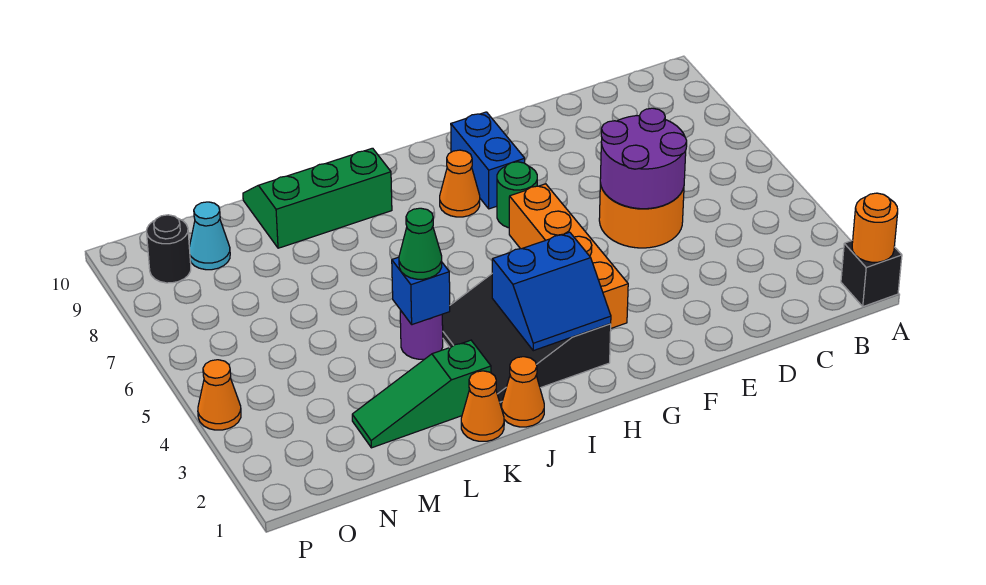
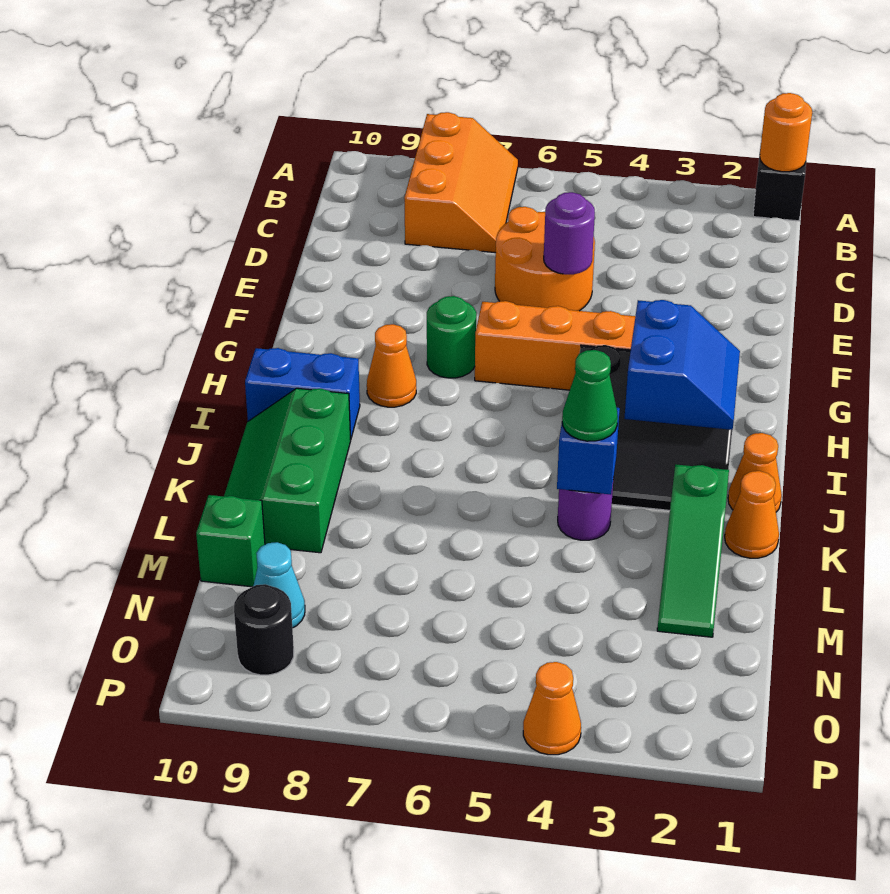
none -> orange slope A7:C8 level 1 top 8
purple round brick D5:E6 level 2 -> purple round brick E5 level 2
blue brick G8:G9 level 1 -> blue brick I9:I10 level 1
none -> green brick M10 level 1

